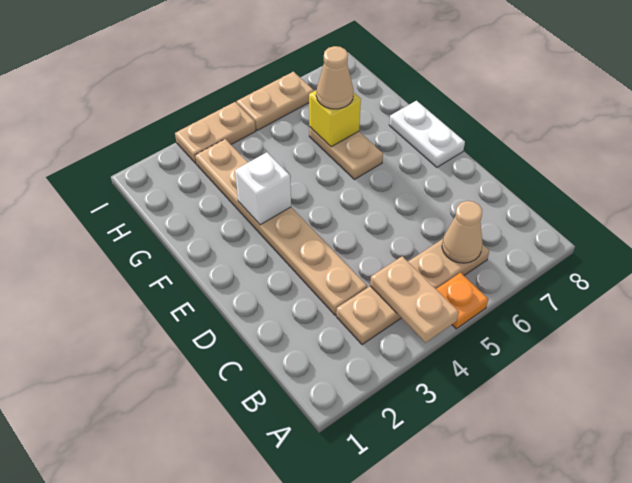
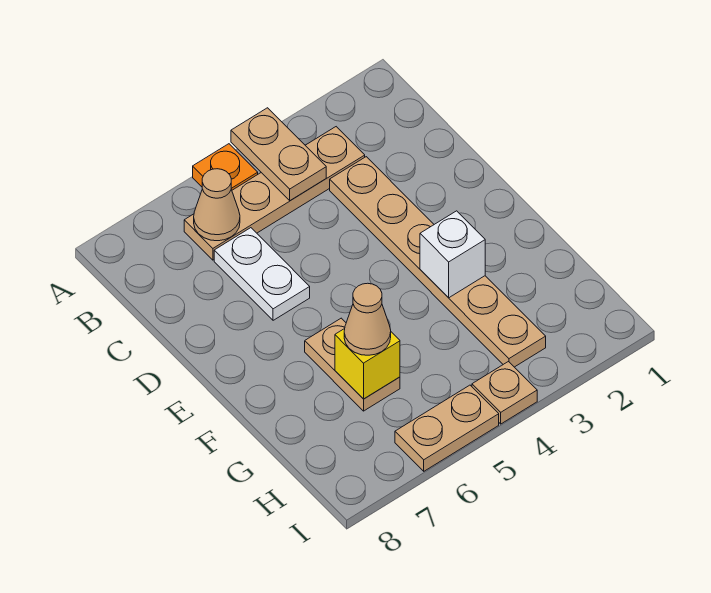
white plate E8:F8 level 1 -> white plate C6:D6 level 1
tan plate I3:I4 level 1 -> tan plate I4 level 1

